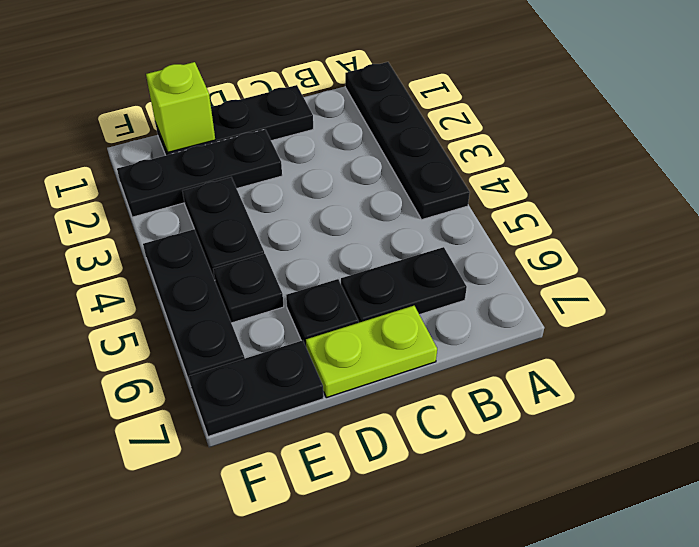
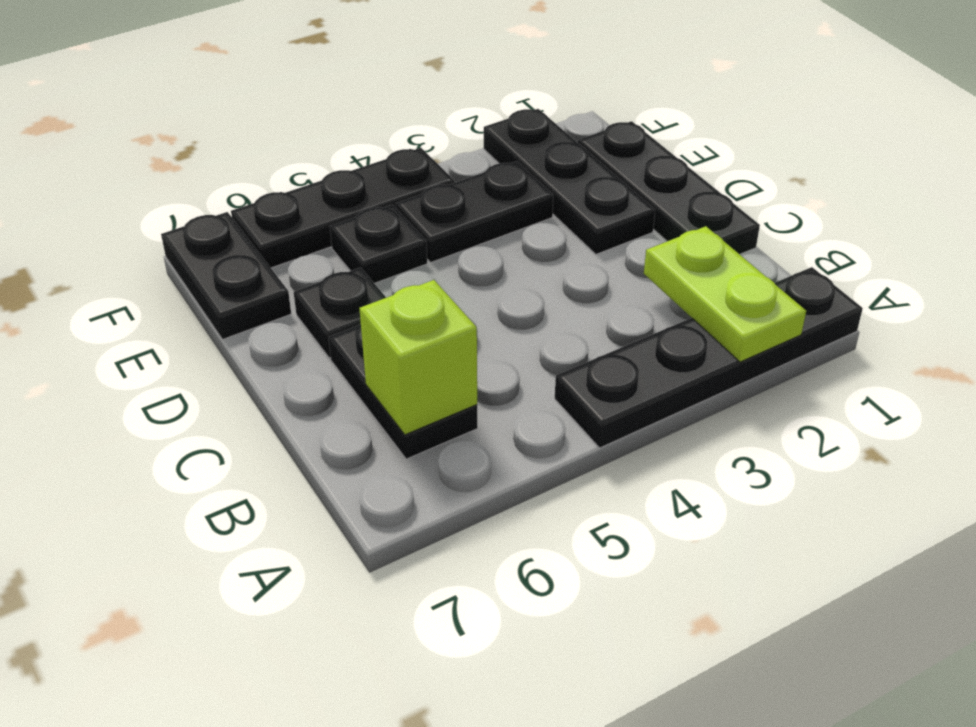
lime plate C7:D7 level 1 -> lime plate A2:B2 level 2
lime brick E1 level 2 -> lime brick B6 level 2

